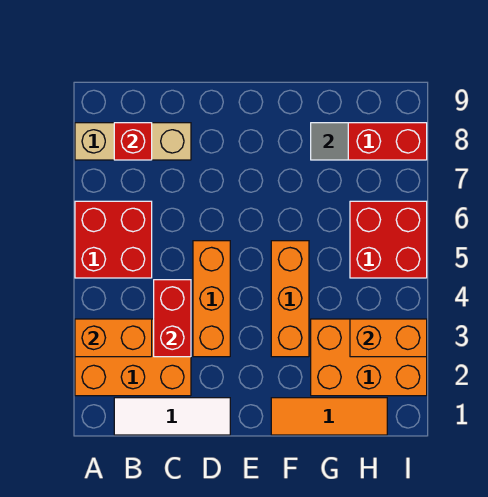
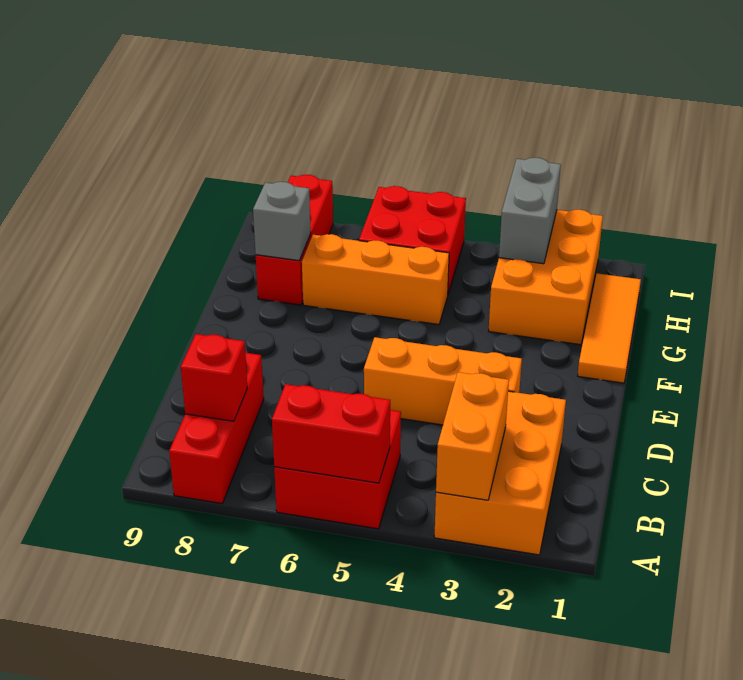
tan brick A8:C8 level 1 -> red brick A8:C8 level 1
white tile B1:D1 level 1 -> none
red brick C3:C4 level 2 -> red brick A5:A6 level 2
orange brick F3:F5 level 1 -> orange brick G5:G7 level 1
grey tile G8 level 2 -> grey brick G8 level 2
orange brick H3:I3 level 2 -> grey brick H3:I3 level 2

